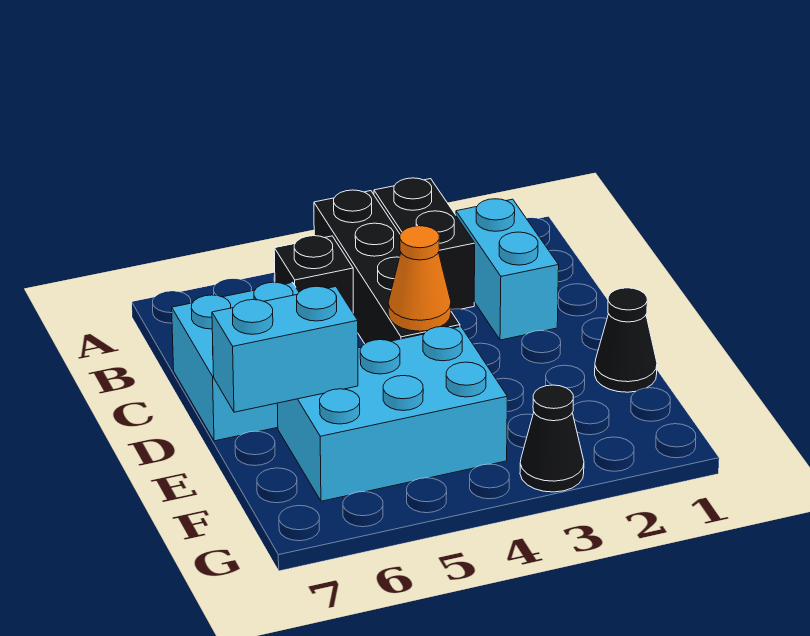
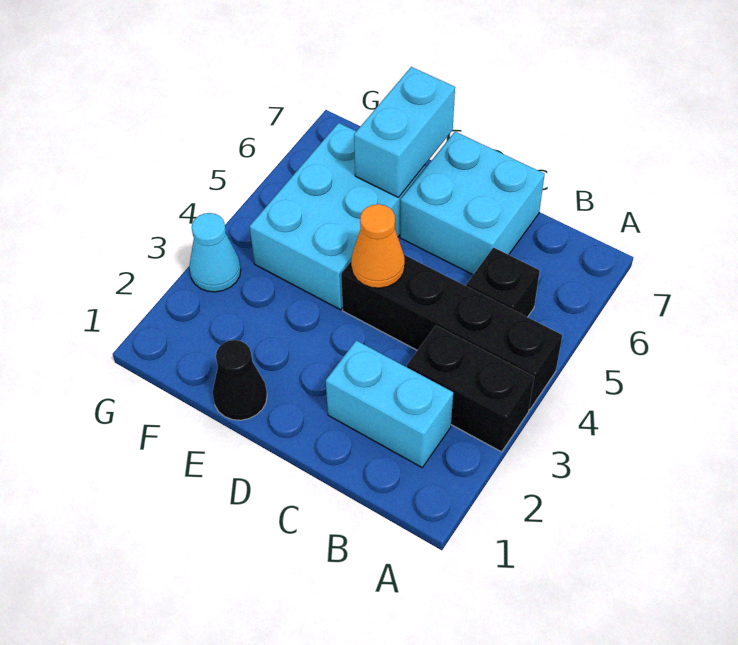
black cone G3 level 1 -> cyan cone G3 level 1

